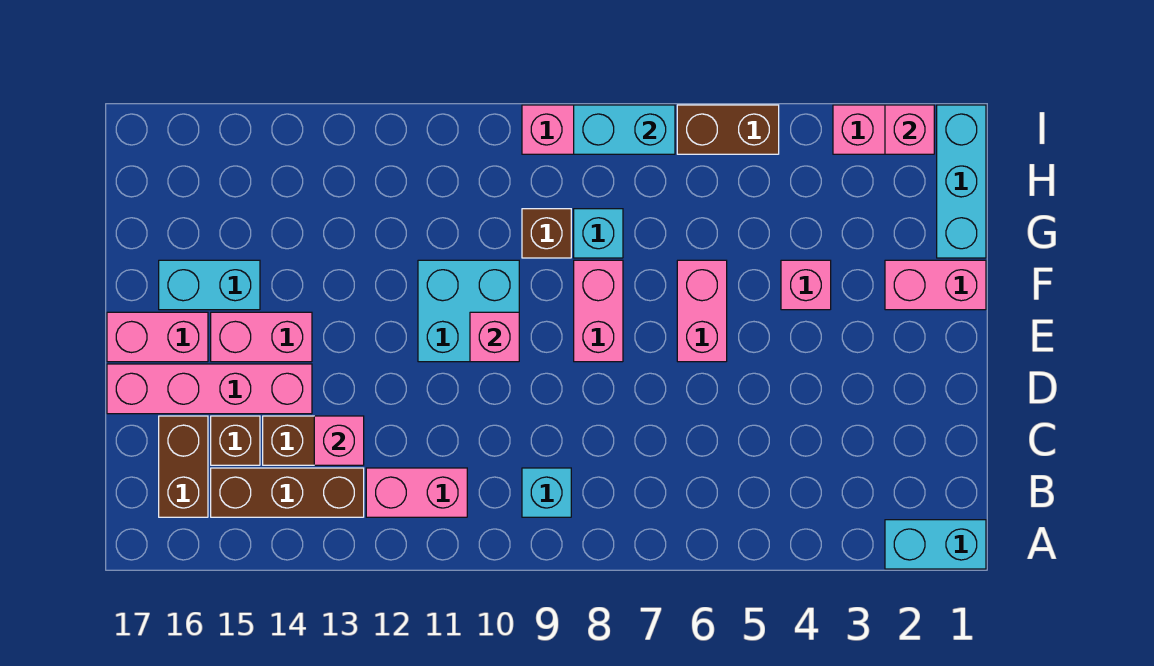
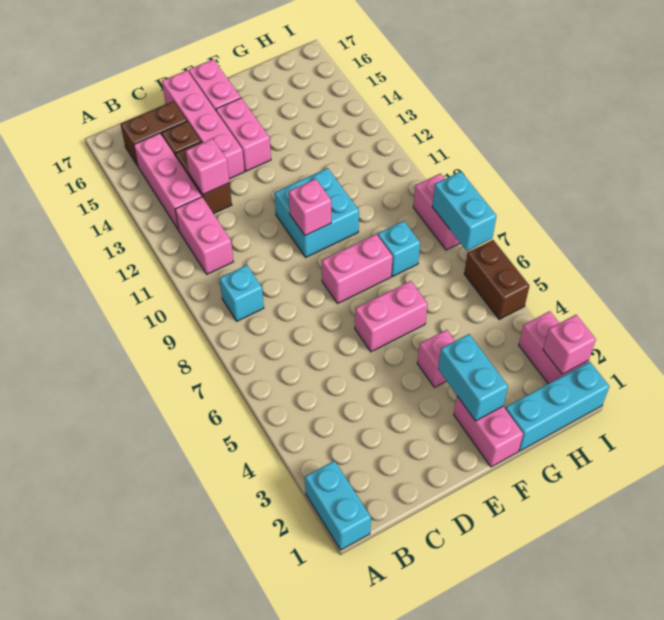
brown brick B13:B15 level 1 -> pink brick B13:B15 level 1
cyan brick F15:F16 level 1 -> cyan brick F2:F3 level 2
brown brick G9 level 1 -> none

